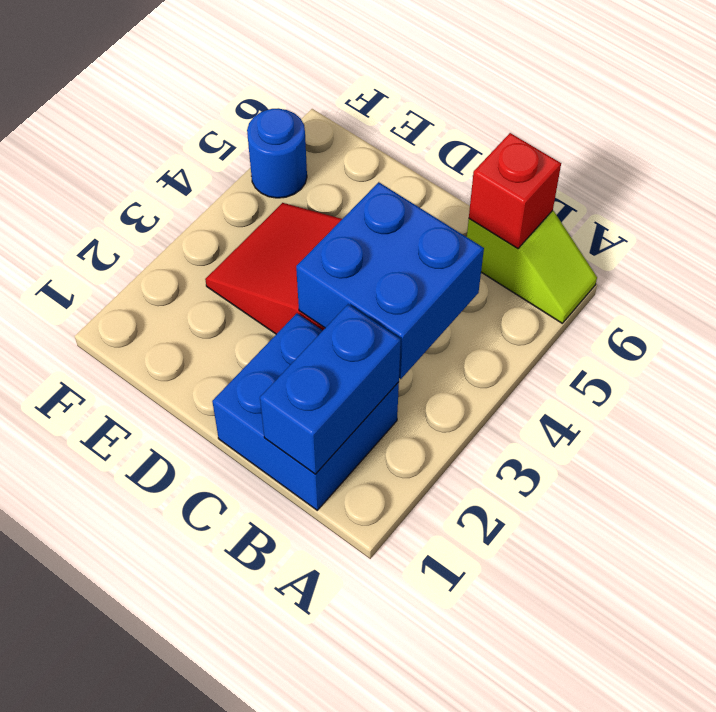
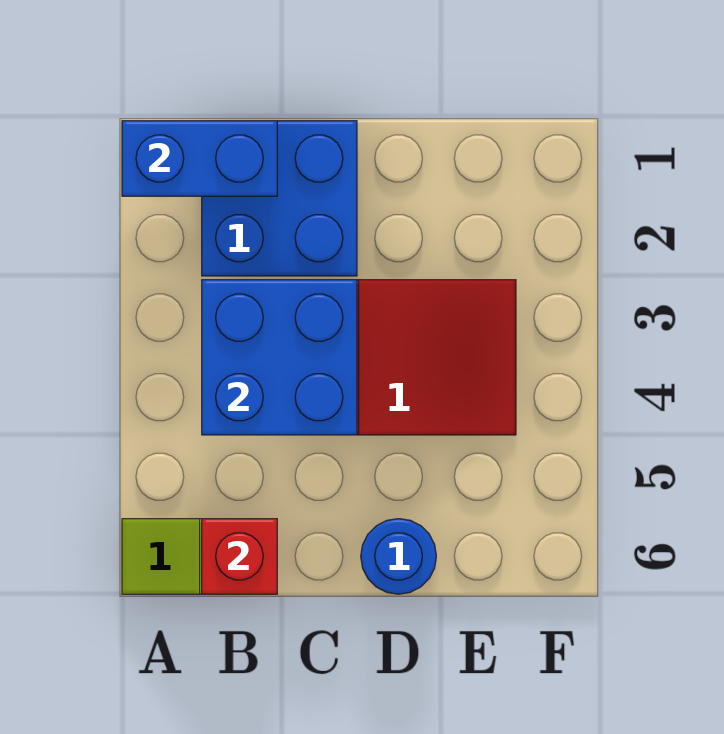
blue brick B1:B2 level 2 -> blue brick A1:B1 level 2
blue round brick F5 level 1 -> blue round brick D6 level 1

